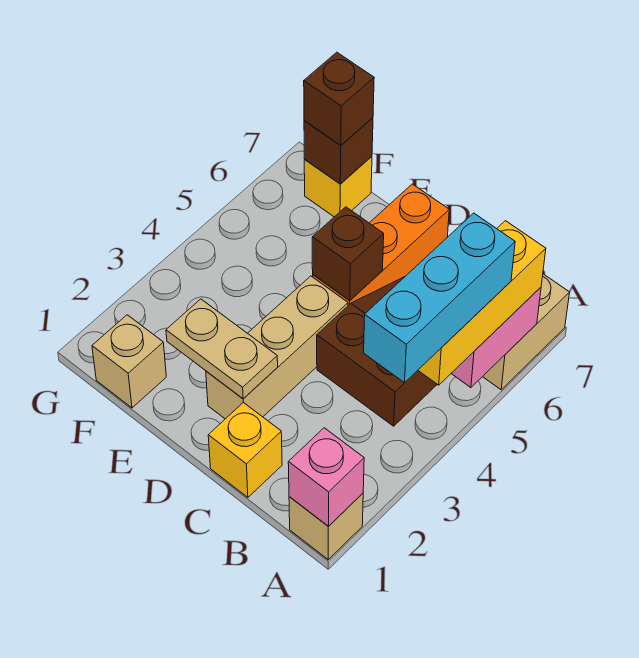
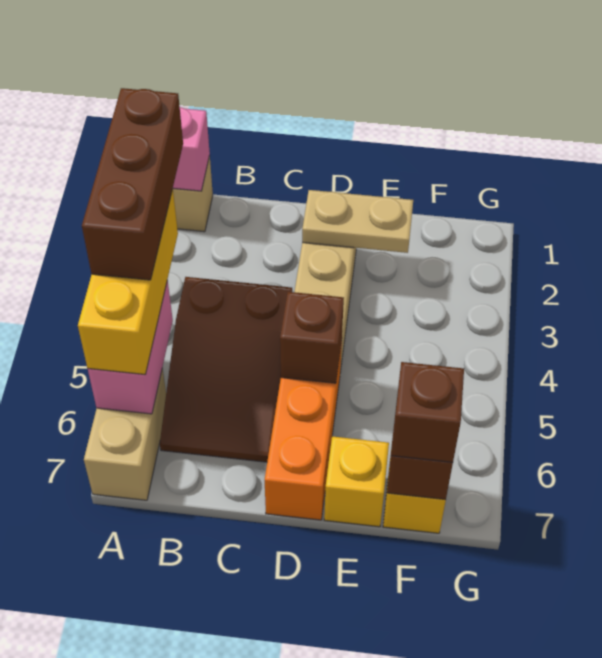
cyan brick A3:A5 level 4 -> brown brick A3:A5 level 4
yellow brick C1 level 1 -> yellow brick E7 level 1
tan brick F1 level 1 -> none

